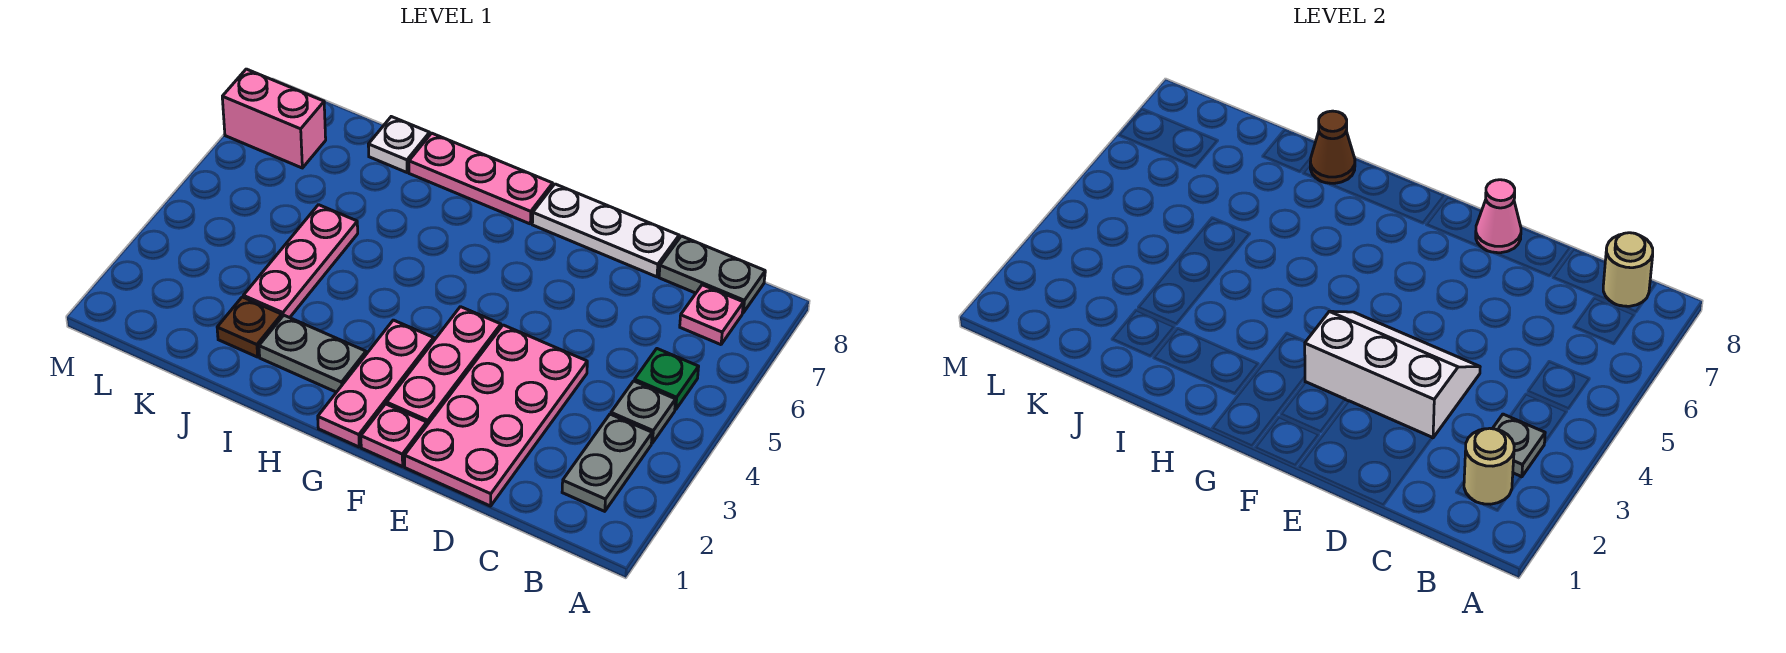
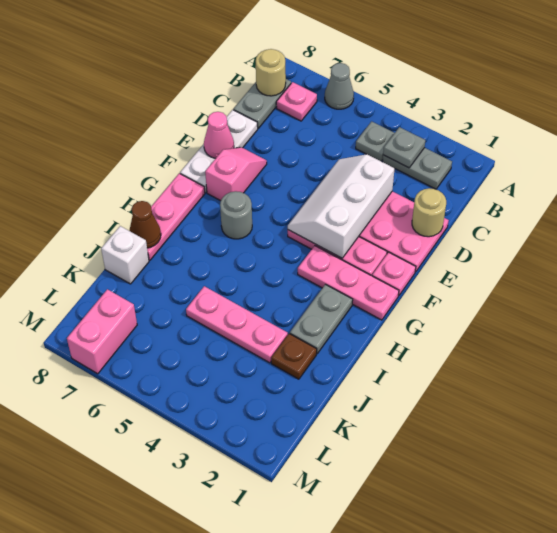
none -> grey cone A6 level 1
tan round brick B2 level 2 -> tan round brick D1 level 2
green plate B5 level 1 -> none
none -> pink slope E7:F7 level 1 top F
none -> grey round brick G6 level 1
white plate J8 level 1 -> white brick J8 level 1

